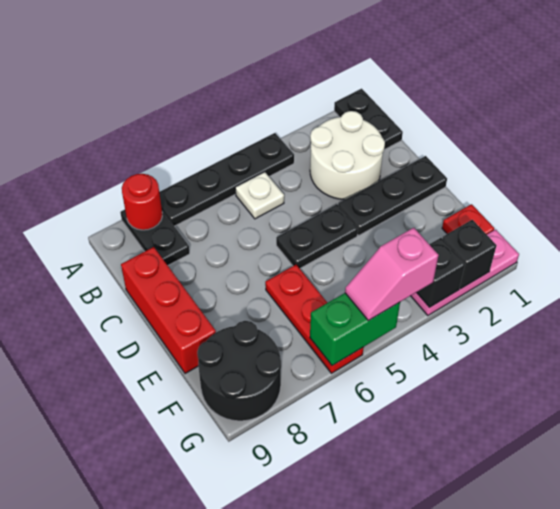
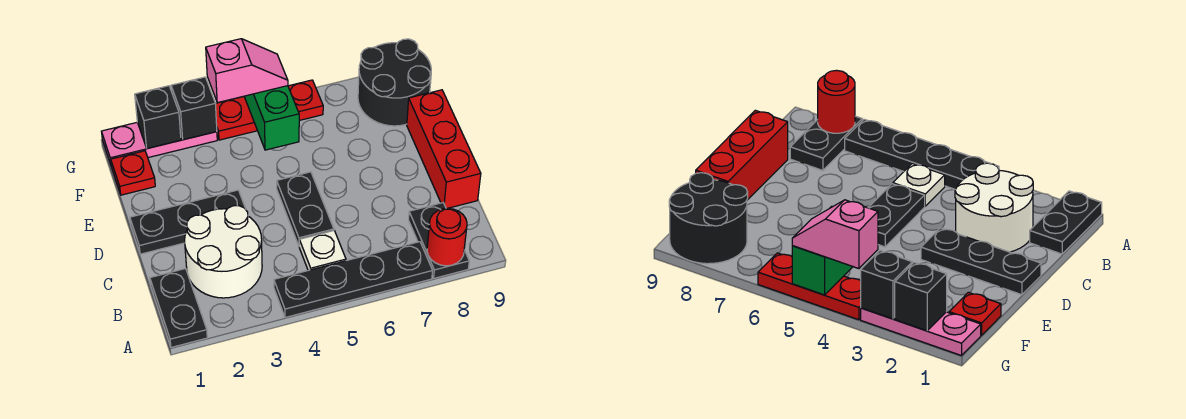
black plate D4:D5 level 1 -> black plate C5:D5 level 1
red plate E6:G6 level 1 -> red plate G4:G6 level 1
green brick G5:G6 level 2 -> green brick F5:G5 level 2

